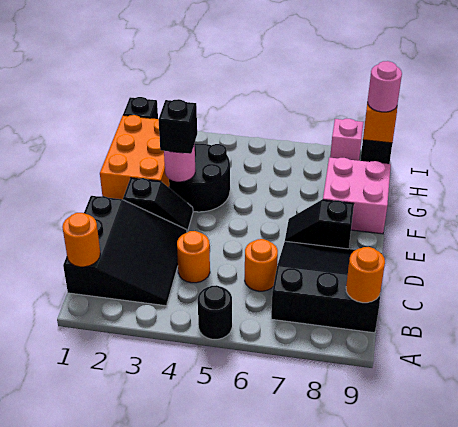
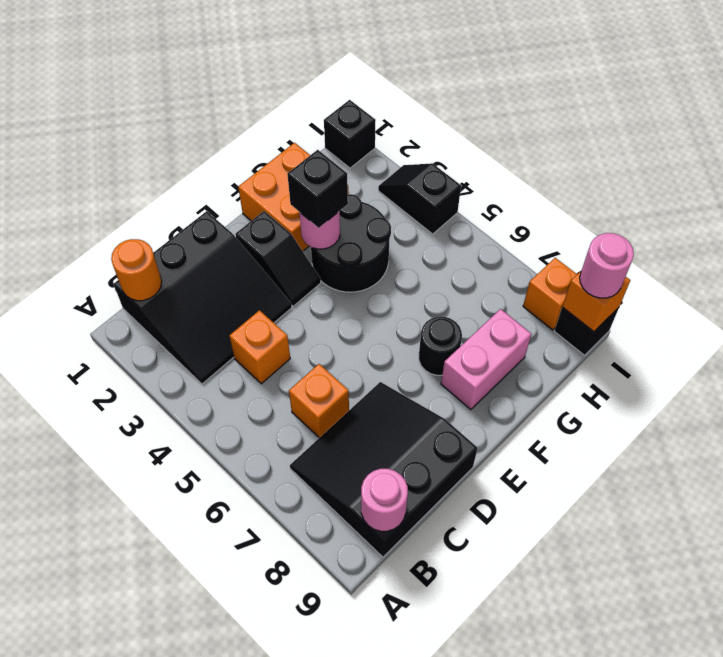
black round brick A5 level 1 -> black round brick F7 level 1
black slope B7:D9 level 1 top B -> black slope B7:D9 level 1 top 9
orange round brick B9 level 2 -> pink round brick B9 level 2
orange round brick C4 level 1 -> orange brick C4 level 1
orange round brick C6 level 1 -> orange brick C6 level 1
black slope E7:E8 level 1 top 8 -> black slope I3:I4 level 1 top 4
orange brick F1:H2 level 1 -> orange brick F1:G2 level 1
pink brick F8:G9 level 1 -> pink brick F8:G8 level 1
pink brick I8 level 1 -> orange brick I8 level 1

